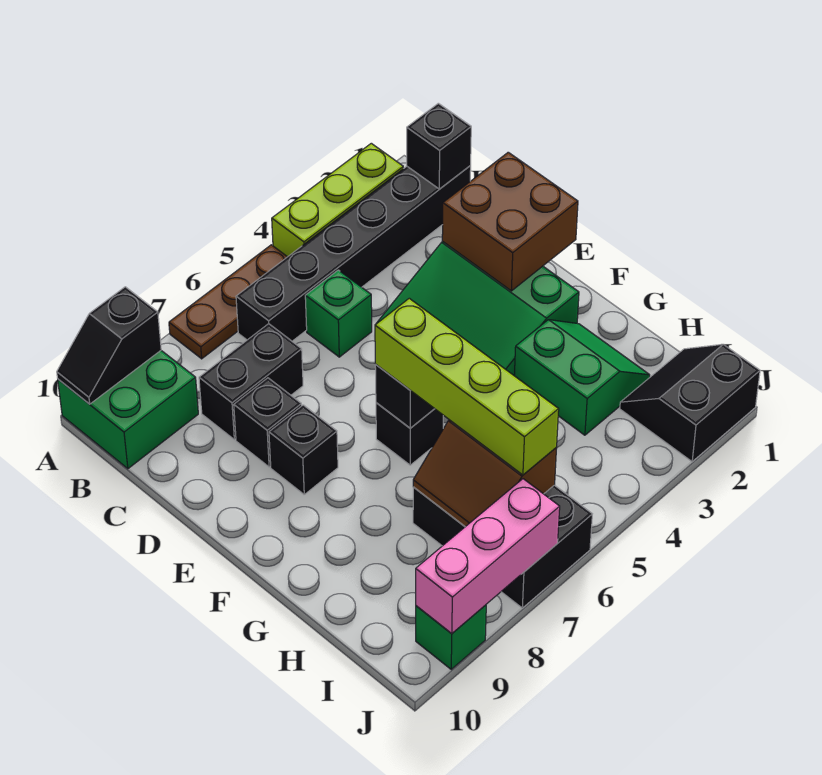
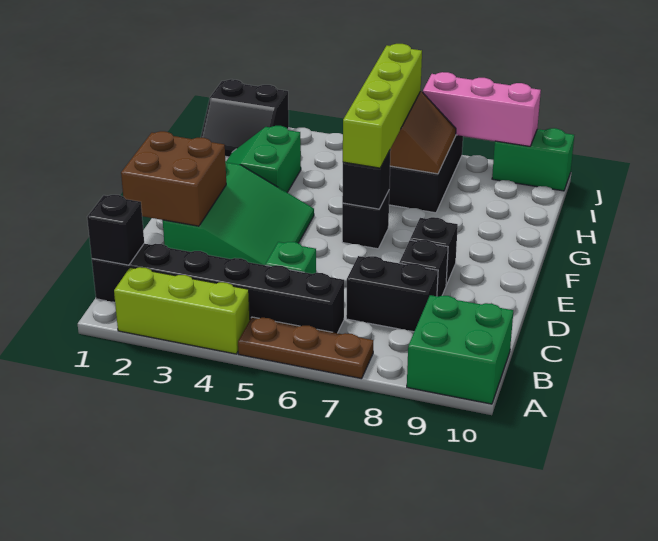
black slope A9:A10 level 2 top 9 -> none
green brick J9 level 1 -> green brick J9:J10 level 1

